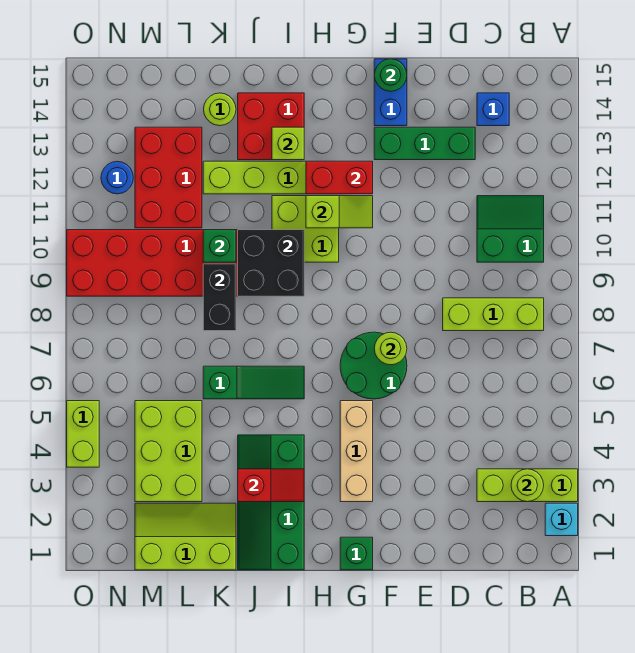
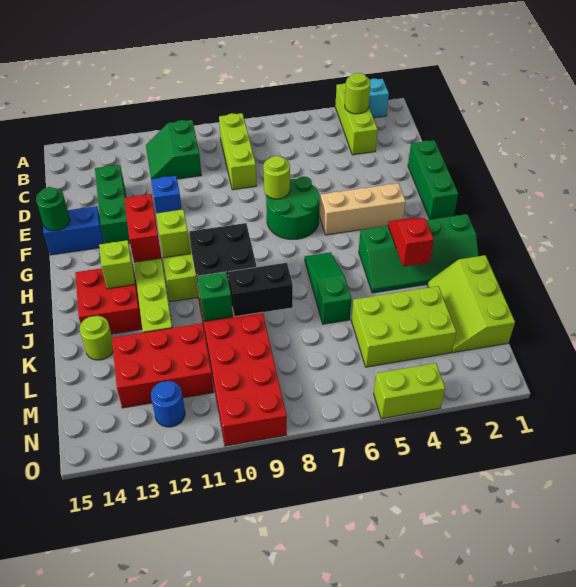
blue brick C14 level 1 -> blue brick E11 level 1
green brick G1 level 1 -> green brick E1:G1 level 1

